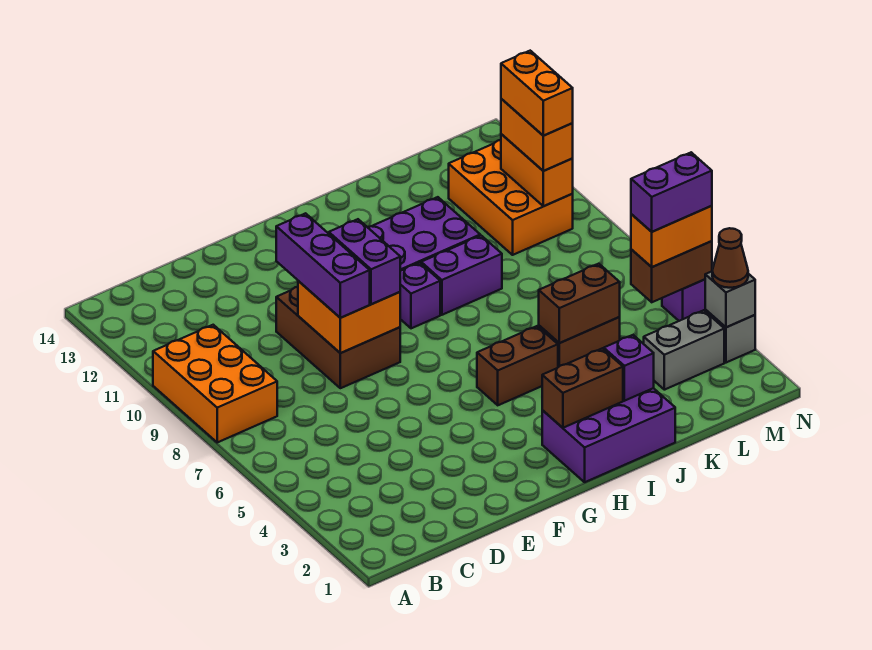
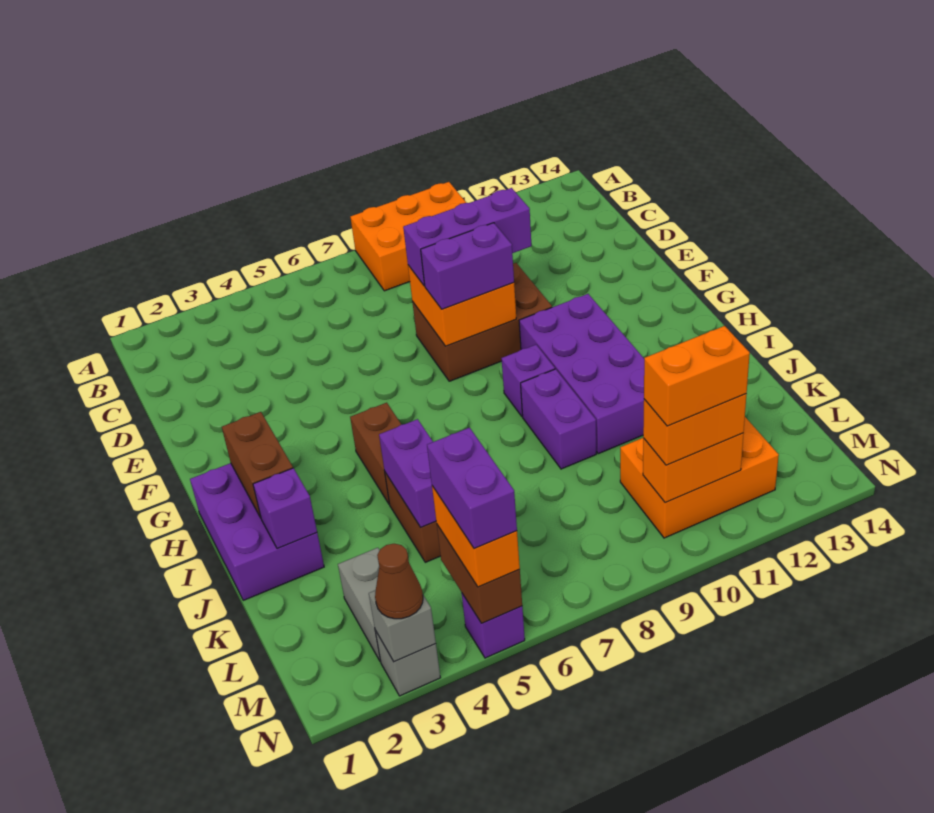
brown brick J5:K5 level 2 -> purple brick J5:K5 level 2

